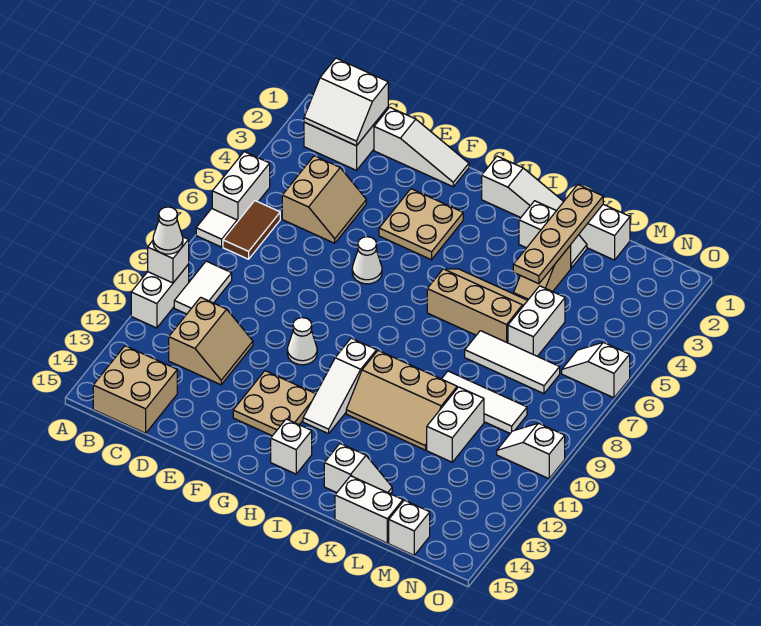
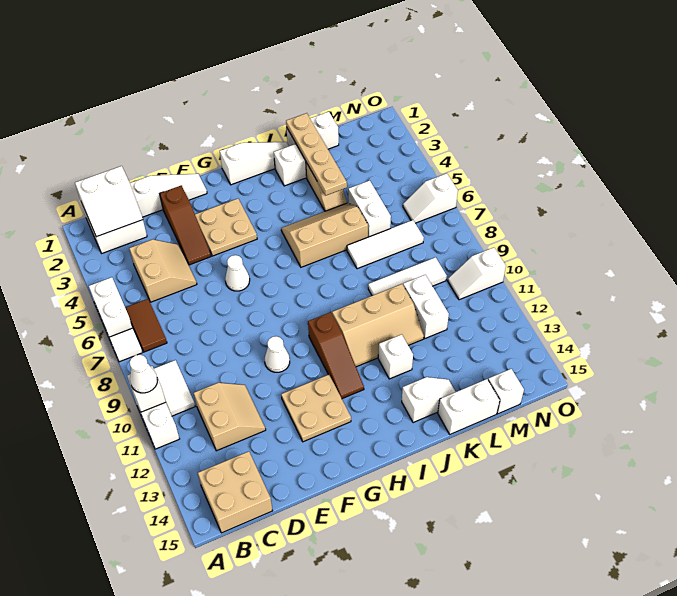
none -> brown slope E2:E4 level 1 top 2
white slope H10:H12 level 1 top 10 -> brown slope H10:H12 level 1 top 10
white brick H14 level 1 -> white brick J12 level 1

